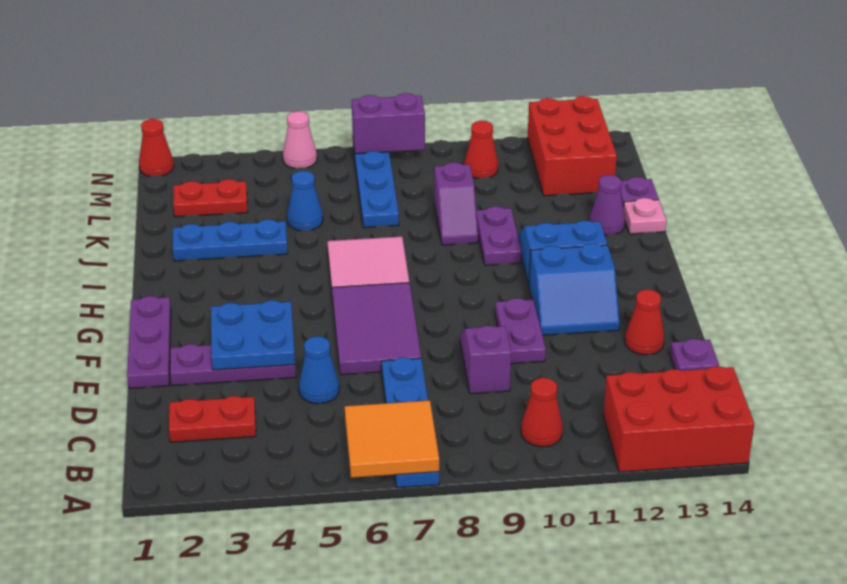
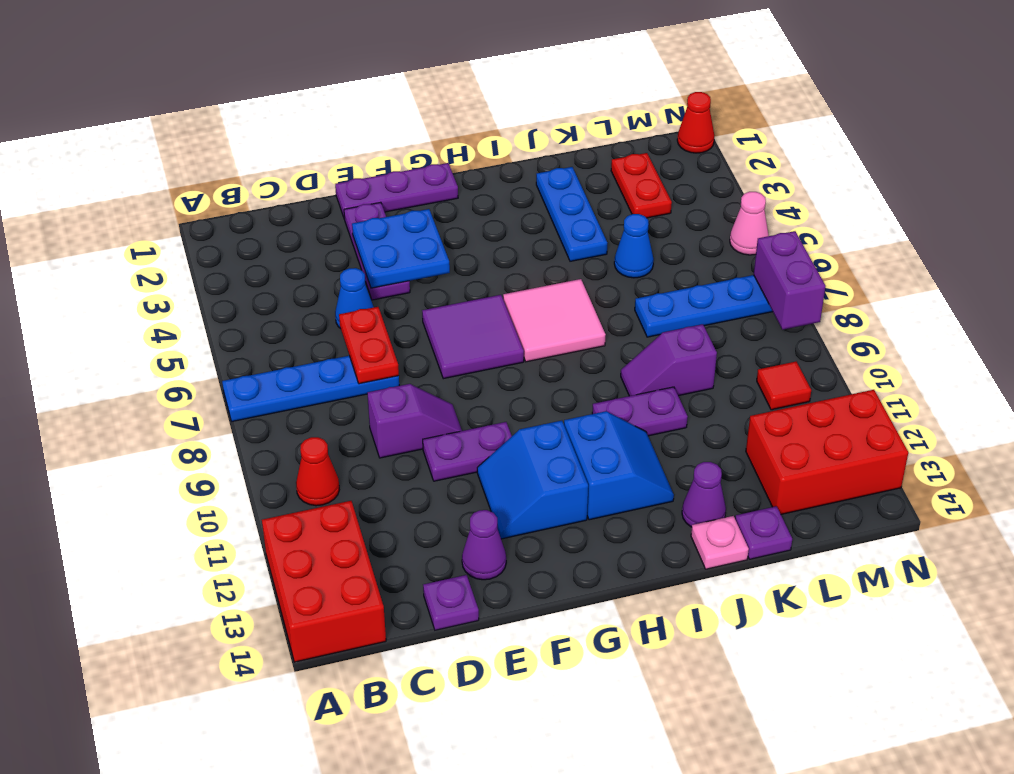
orange tile A6:B7 level 2 -> none
red plate C2:C3 level 1 -> red plate D6:D7 level 2
purple tile E6:G7 level 1 -> purple tile F6:G7 level 1
red cone E13 level 1 -> purple cone E13 level 1
red cone M10 level 1 -> red tile M10 level 1

